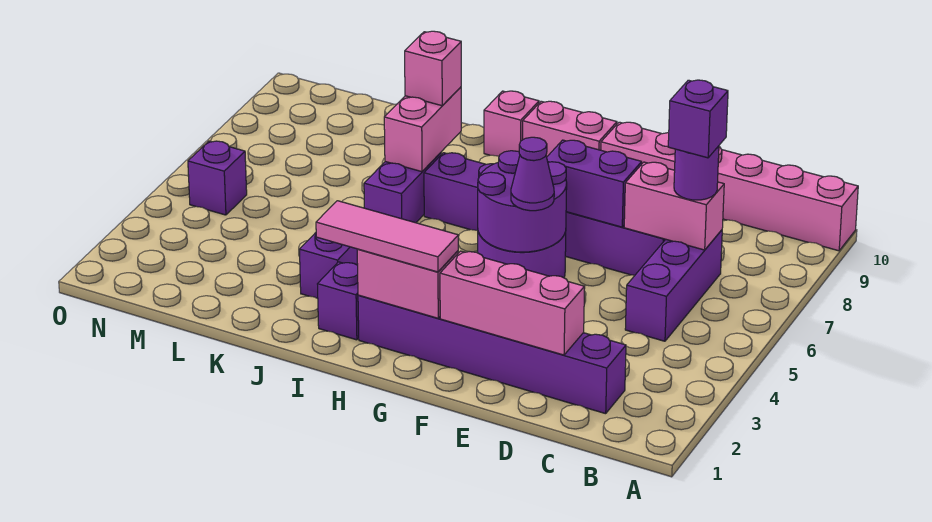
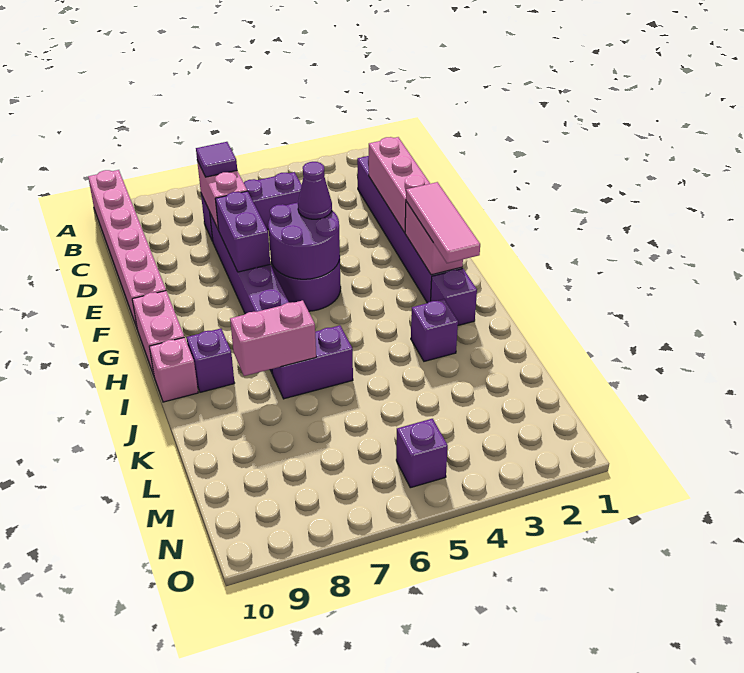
purple round brick C7 level 3 -> purple tile C7 level 3
purple brick C7 level 4 -> purple brick I9 level 1
pink brick J8 level 3 -> none

